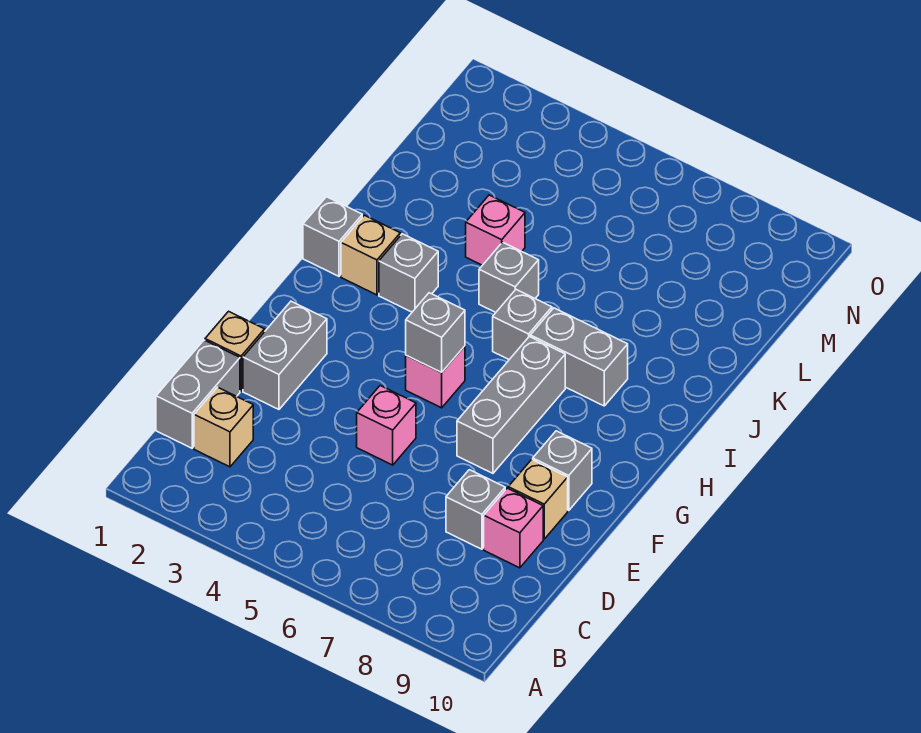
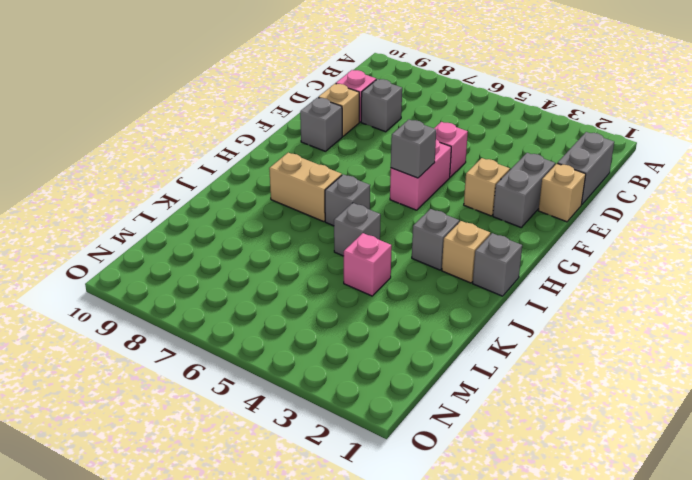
tan brick C2 level 1 -> tan brick F3 level 1
grey brick F7:H7 level 1 -> none
pink brick G5 level 1 -> pink brick F5:G5 level 1
grey brick I7:I8 level 1 -> tan brick I7:I8 level 1

